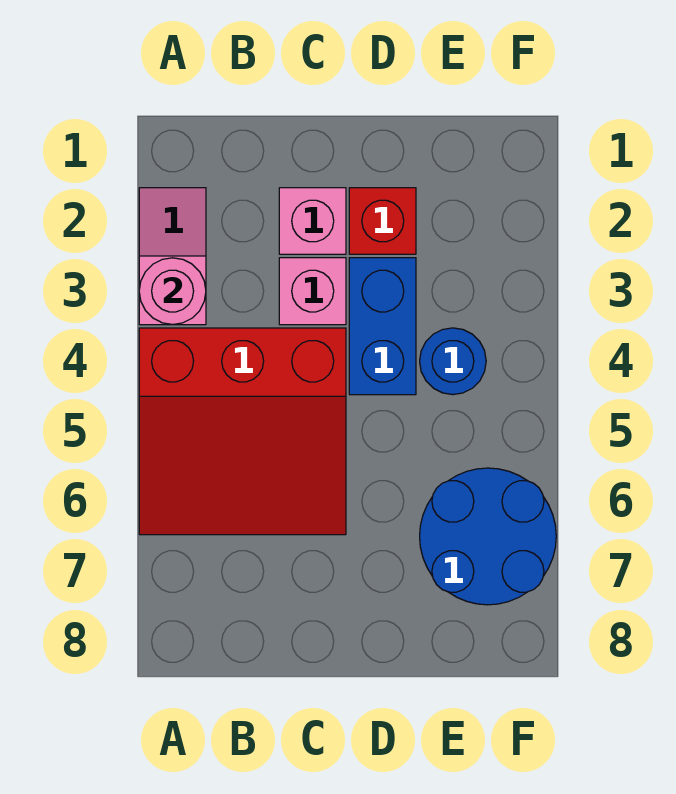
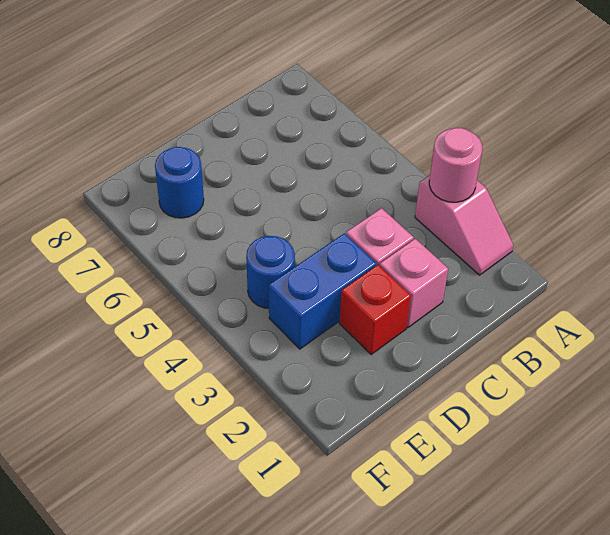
red slope A4:C6 level 1 top 4 -> none
blue brick D3:D4 level 1 -> blue brick D3:E3 level 1
blue round brick E6:F7 level 1 -> blue round brick E7 level 1

